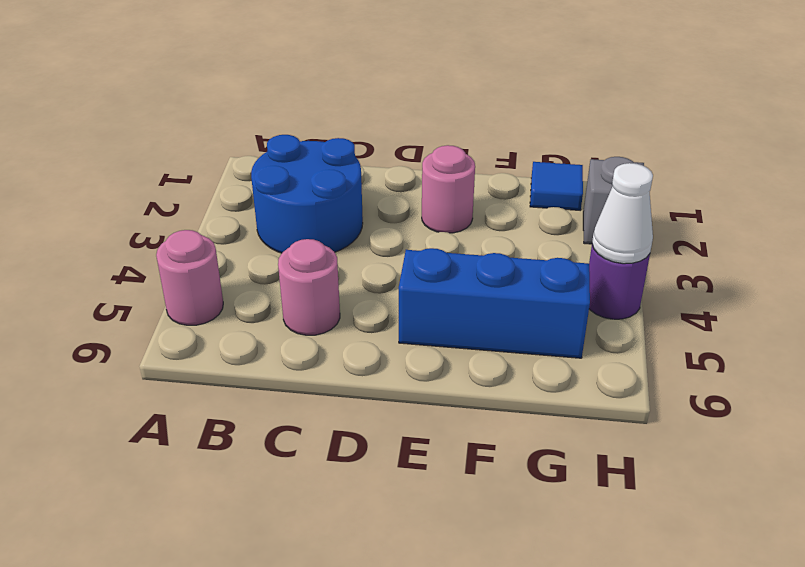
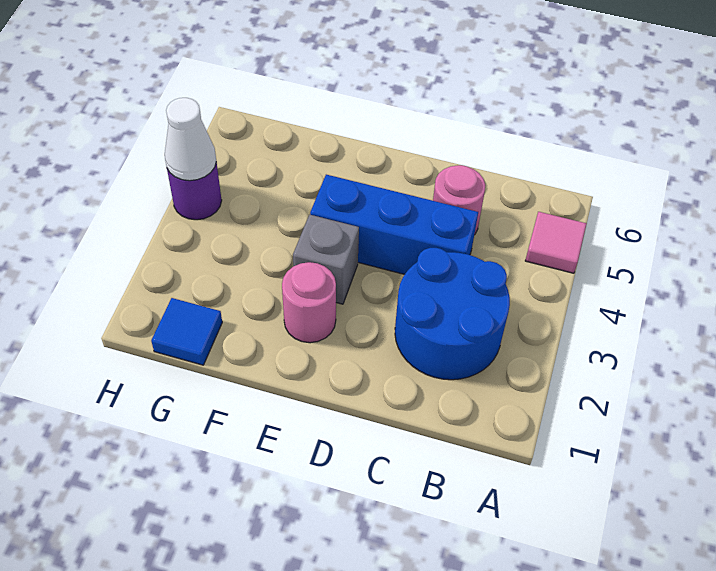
pink round brick A5 level 1 -> pink tile A5 level 1
blue brick E5:G5 level 1 -> blue brick C4:E4 level 1
grey brick H2 level 1 -> grey brick E3 level 1

